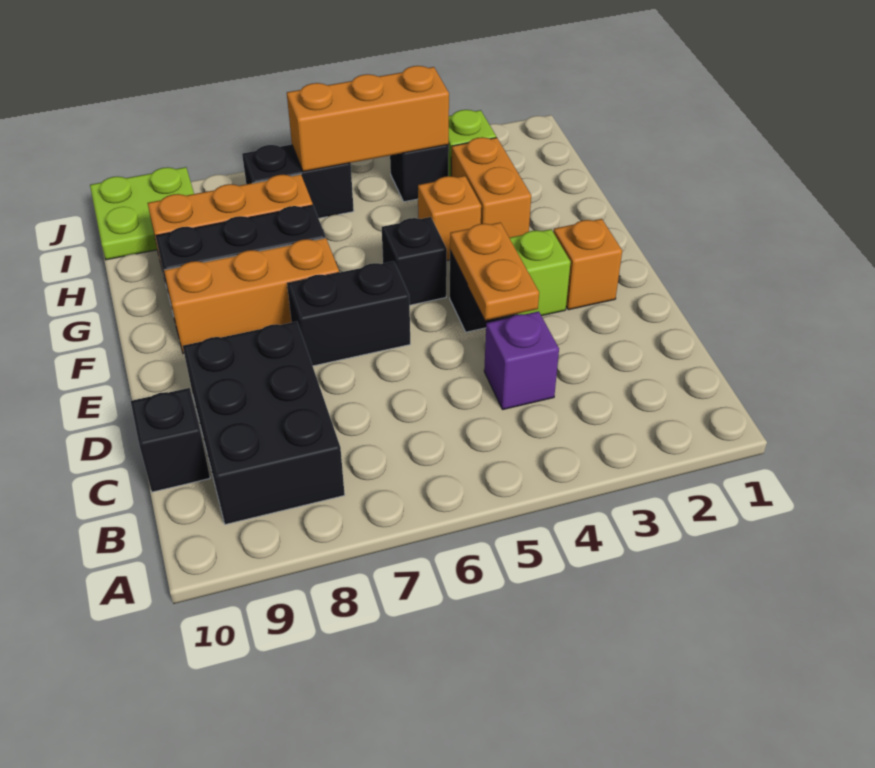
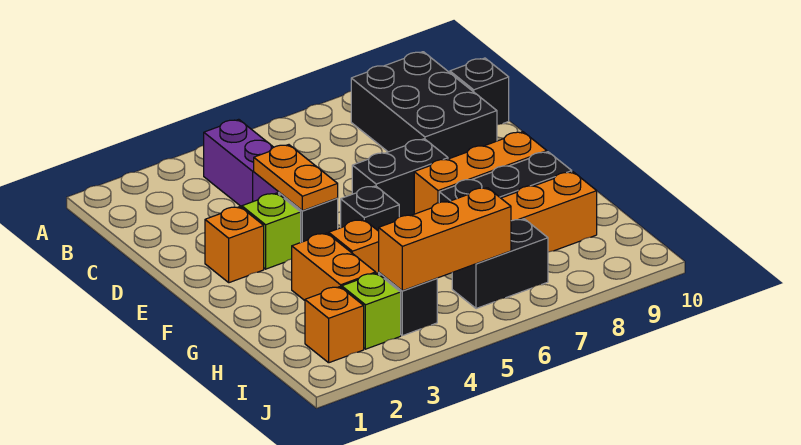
purple brick C4 level 1 -> purple brick B4:C4 level 1
none -> orange brick I2 level 1
lime plate I9:J10 level 1 -> none

